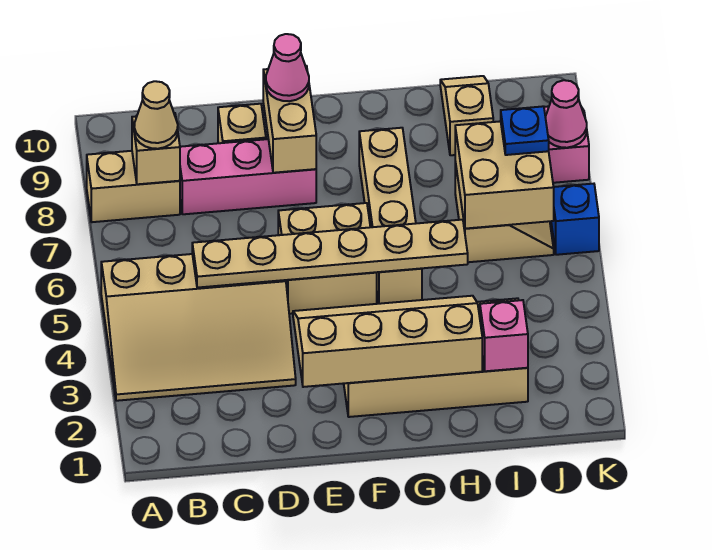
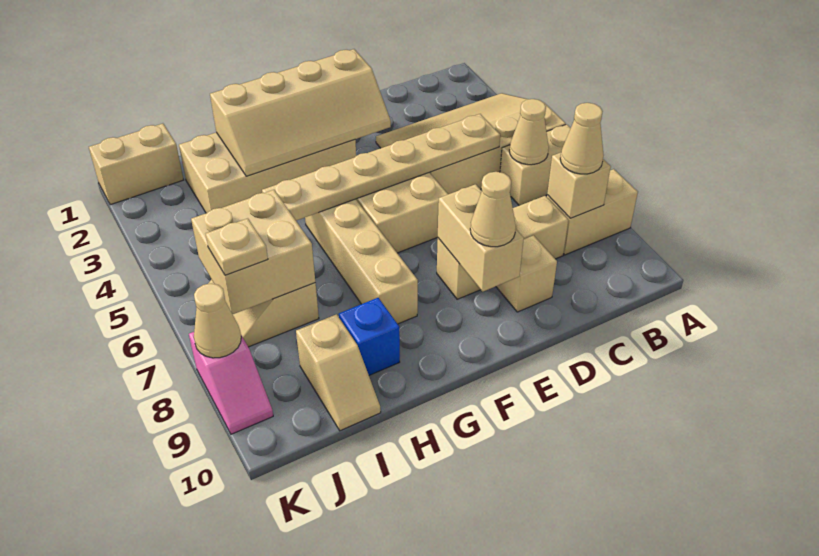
none -> tan brick A6:B6 level 1
none -> tan cone B6 level 2
pink brick C8:E8 level 1 -> tan brick C8:E8 level 1
pink cone E9 level 3 -> tan cone E9 level 3
pink brick I2 level 2 -> none
none -> tan brick J1:K1 level 1
blue plate J7 level 3 -> tan plate J7 level 3
blue brick K6 level 1 -> blue brick H9 level 1
pink cone K8 level 2 -> tan cone K8 level 2

